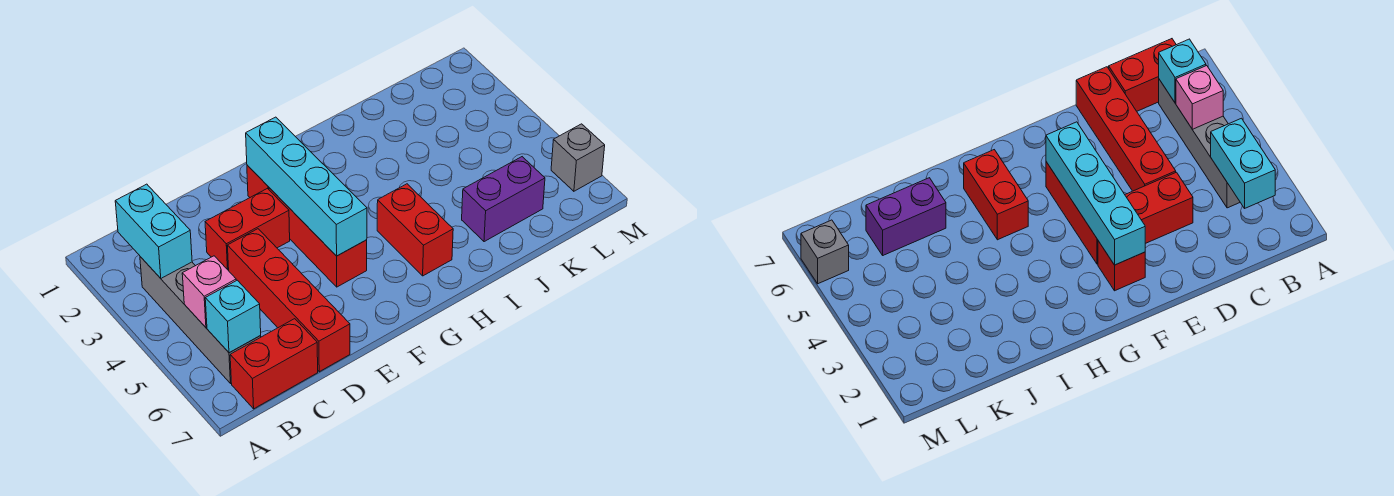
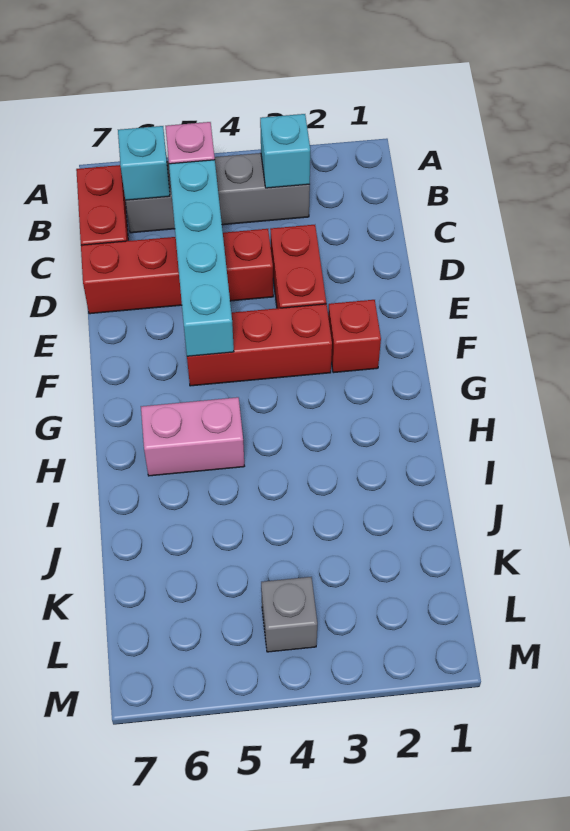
cyan brick B2:B3 level 2 -> cyan brick B3 level 2
cyan brick F2:F5 level 2 -> cyan brick C5:F5 level 2
red brick H5:H6 level 1 -> pink brick H5:H6 level 1
purple brick J6:K6 level 1 -> none
grey brick M6 level 1 -> grey brick L4 level 1

